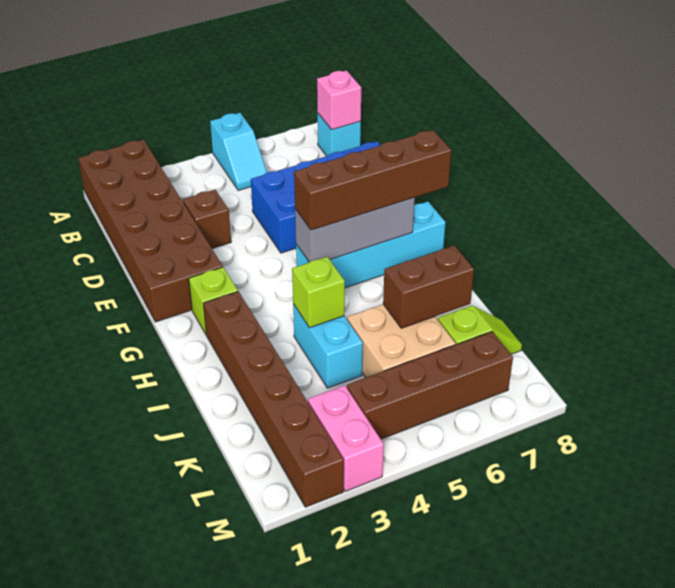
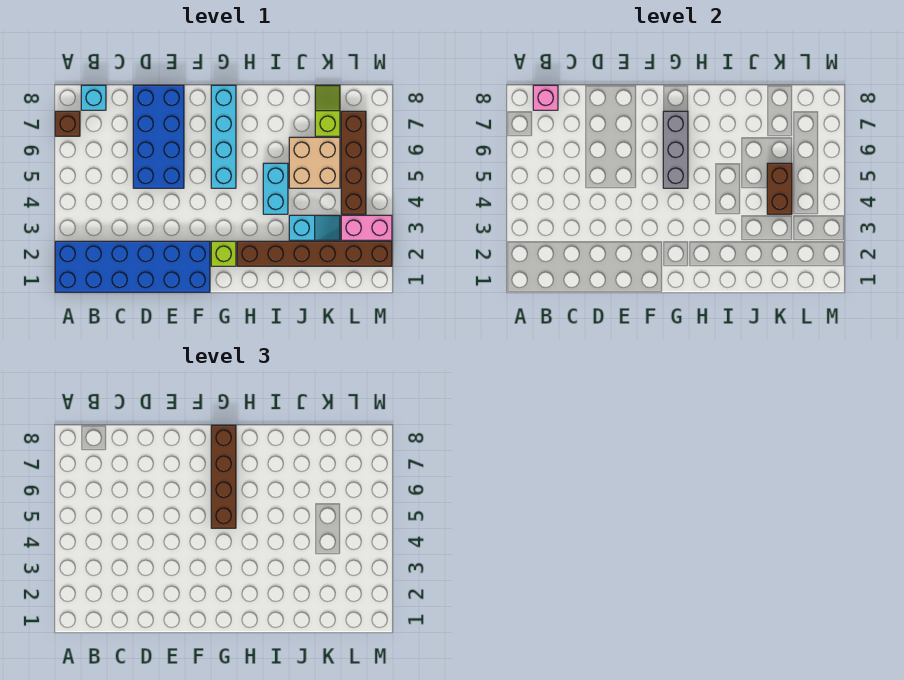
brown brick A1:F2 level 1 -> blue brick A1:F2 level 1
cyan slope A5:B5 level 1 top A -> cyan slope J3:K3 level 1 top J
brown brick D3 level 1 -> brown brick A7 level 1
cyan brick I4:J4 level 1 -> cyan brick I4:I5 level 1
lime brick I4 level 2 -> none
brown brick J6:J7 level 2 -> brown brick K4:K5 level 2

